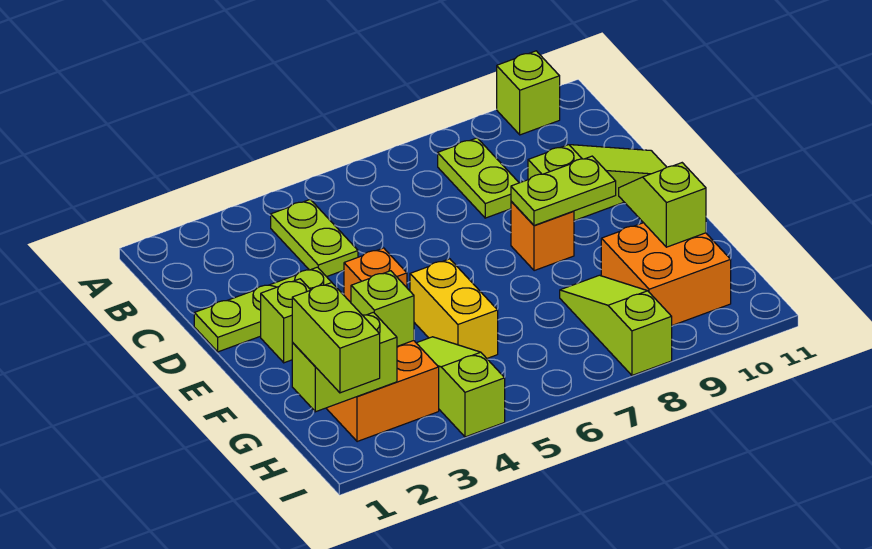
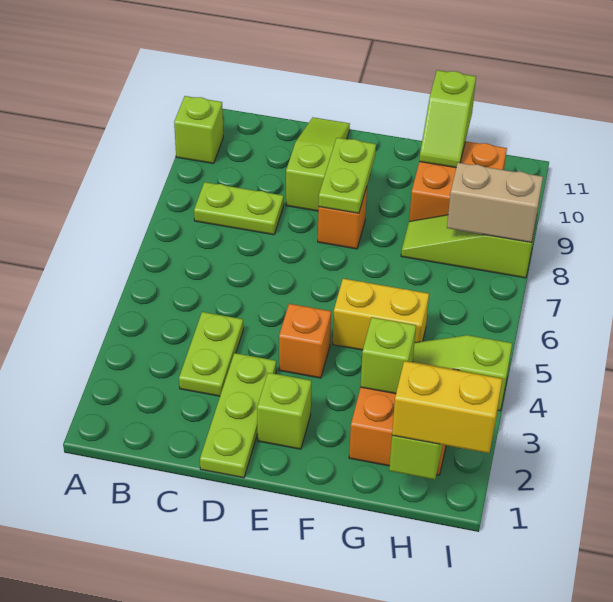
lime plate B4:C4 level 1 -> lime plate C3:C4 level 1
lime slope F10:G10 level 2 top G -> lime slope G10:G11 level 2 top 11
lime brick H1:I1 level 3 -> yellow brick H1:I1 level 3
none -> tan brick H8:I8 level 2

